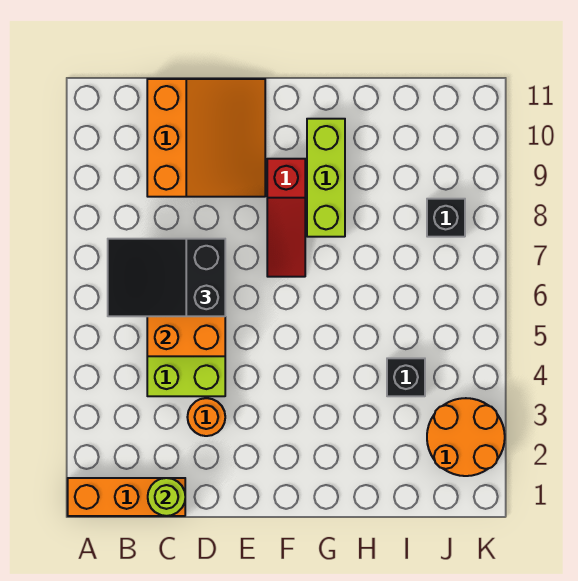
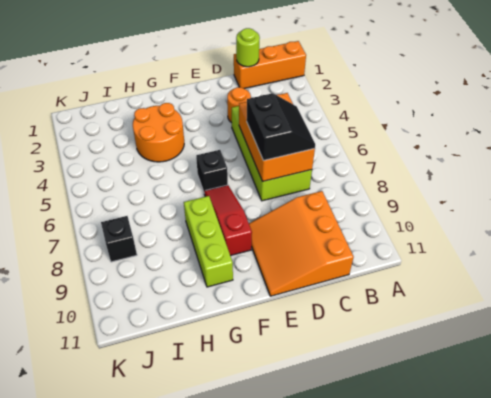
black slope B6:D7 level 3 top D -> black slope C6:D7 level 3 top D
black brick I4 level 1 -> black brick F6 level 1
orange round brick J2:K3 level 1 -> orange round brick G3:H4 level 1

